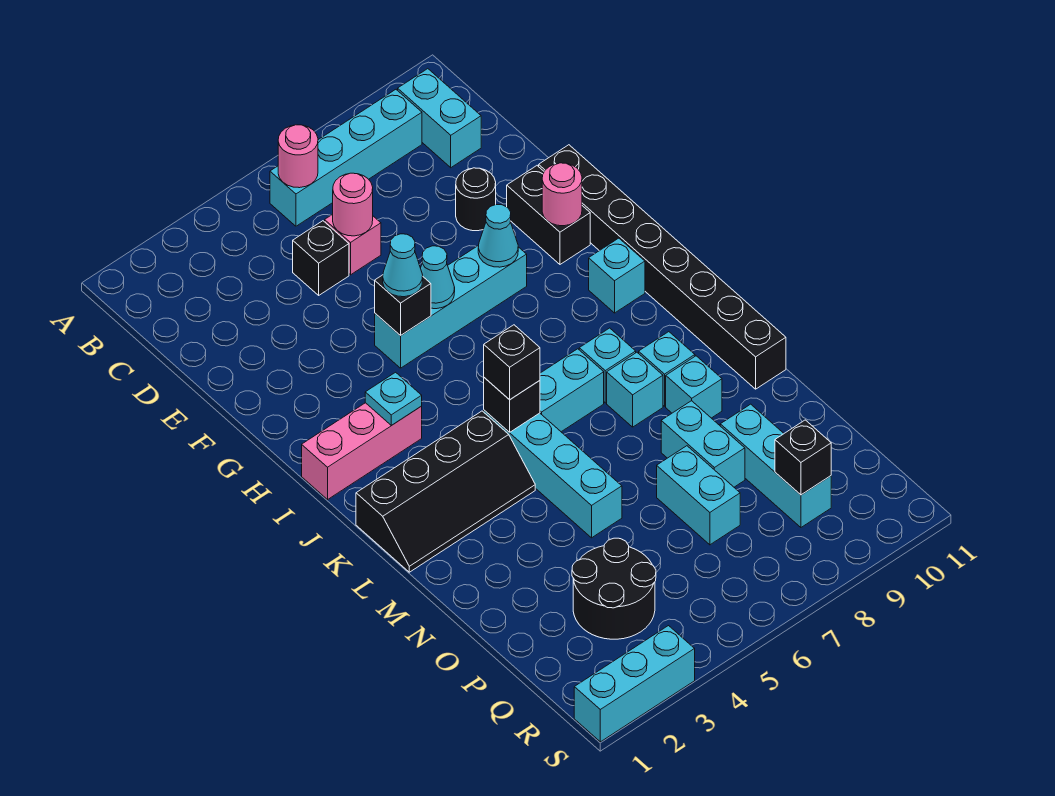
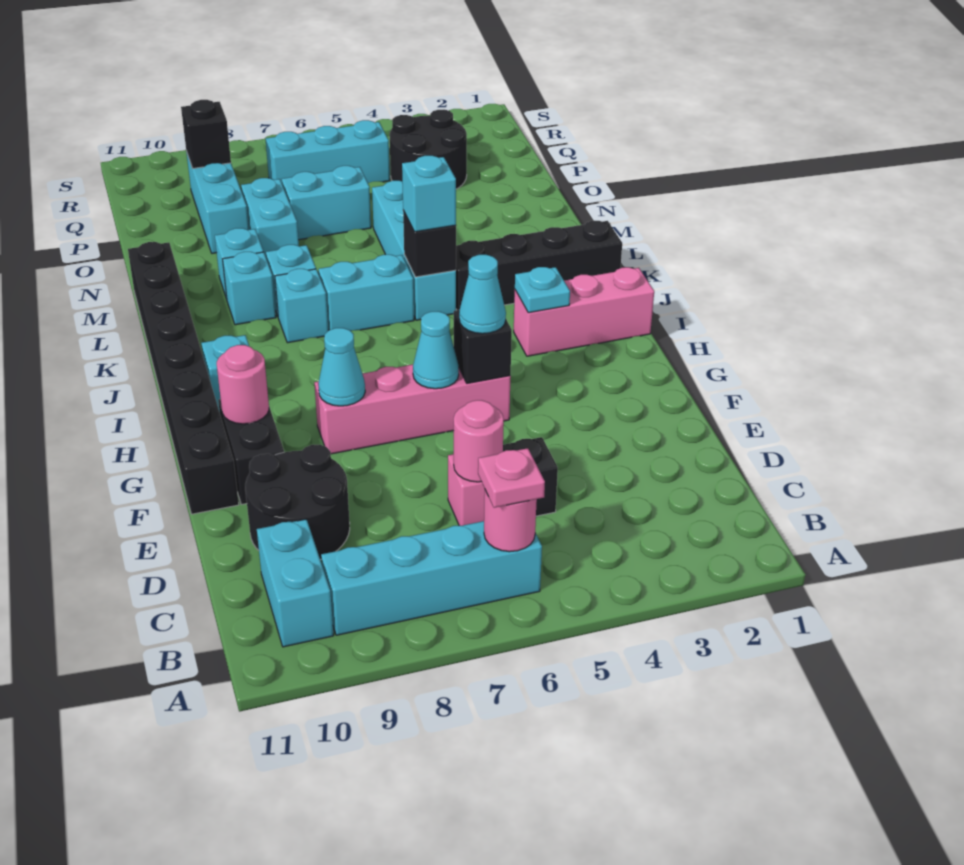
none -> pink plate B6 level 3
black round brick E9 level 1 -> black round brick D9:E10 level 1
cyan brick G5:G8 level 1 -> pink brick G5:G8 level 1
black brick K5 level 3 -> cyan brick K5 level 3
cyan brick O7:P7 level 1 -> cyan brick O6:O7 level 1
cyan brick S1:S3 level 1 -> cyan brick Q5:Q7 level 1

